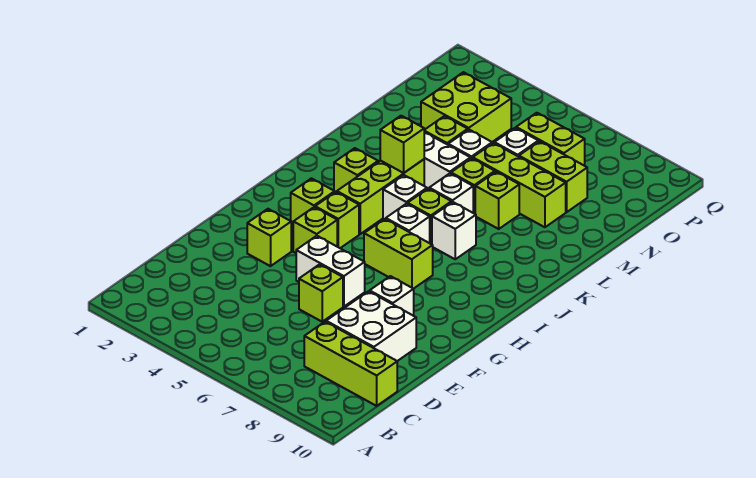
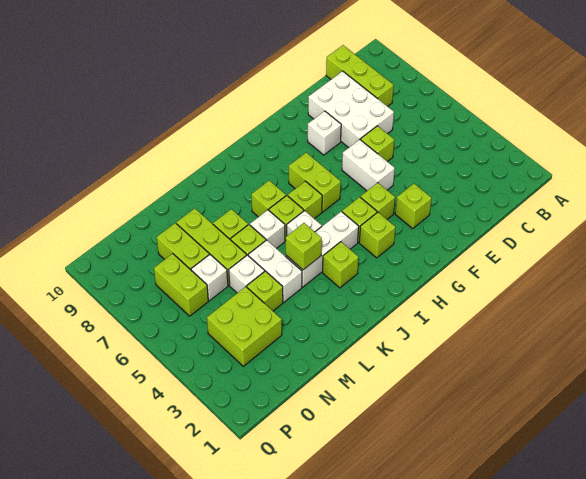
white brick D8:E9 level 1 -> white brick D7:E9 level 1
lime brick I4:K4 level 1 -> white brick I4:K4 level 1
white brick I6 level 1 -> lime brick I6 level 1
white brick J7 level 1 -> lime brick J7 level 1

